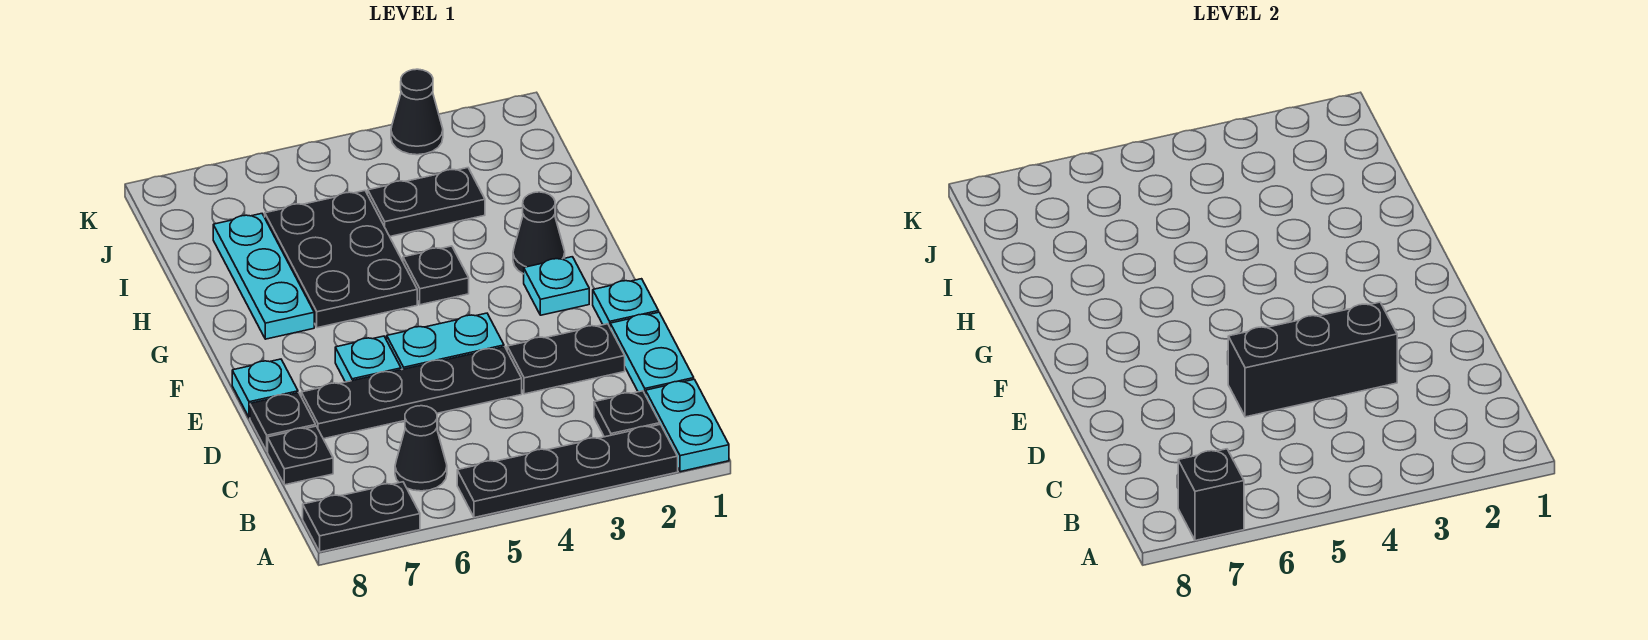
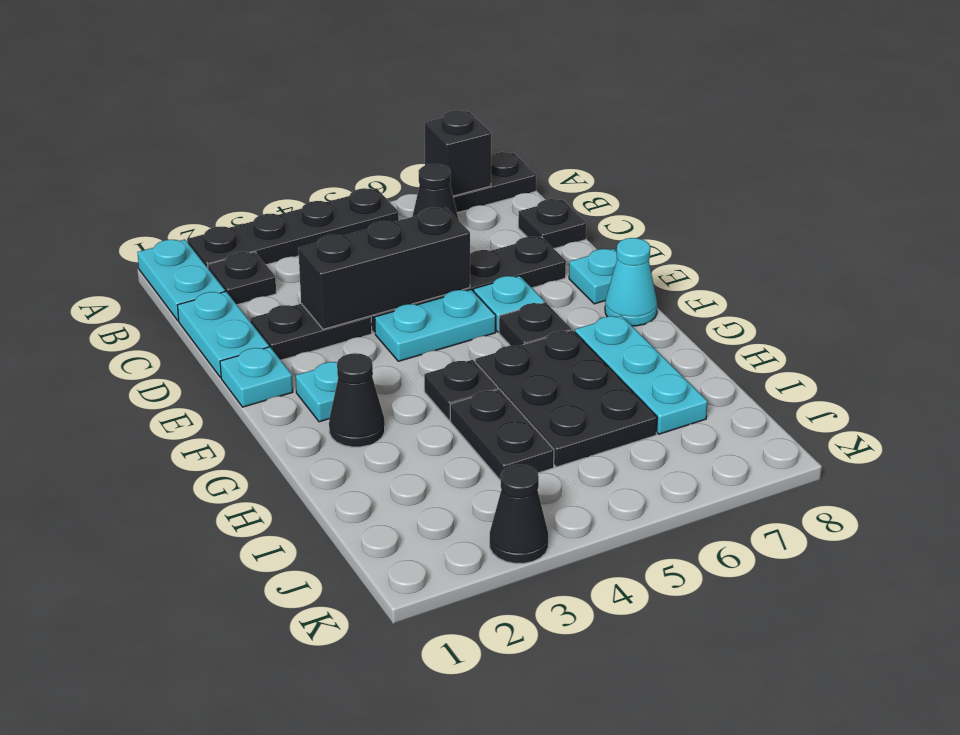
black plate D8 level 1 -> black plate F6 level 1
none -> cyan cone F8 level 1
black plate I3:I4 level 1 -> black plate H4:I4 level 1

